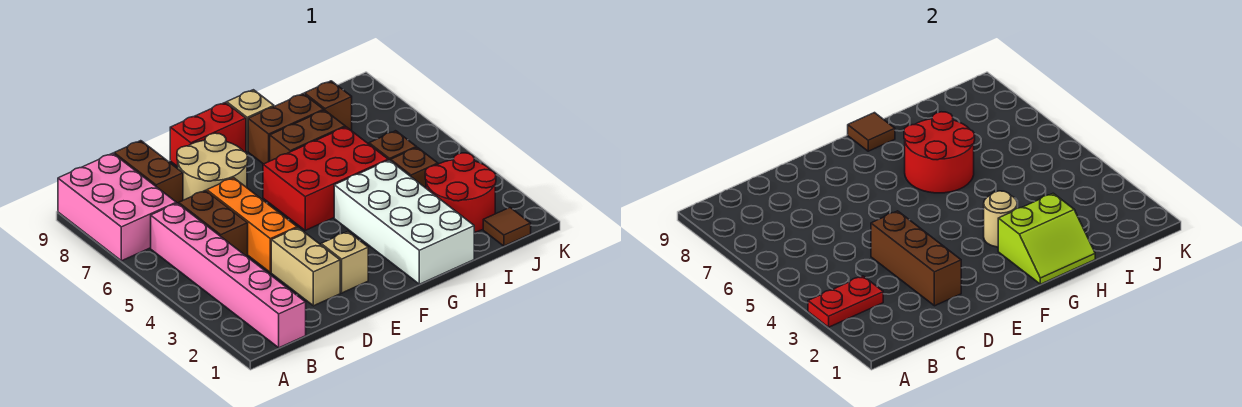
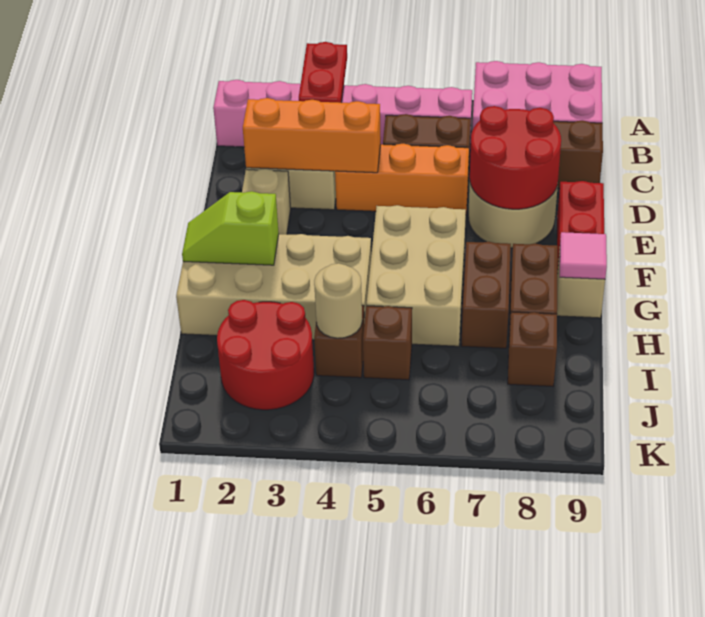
brown brick D2:D4 level 2 -> orange brick D2:D4 level 2
red brick F5:H6 level 1 -> tan brick F5:H6 level 1
white brick G1:H4 level 1 -> tan brick G1:H4 level 1
lime slope G1:H2 level 2 top 2 -> lime slope G1:G2 level 2 top 2
tan round brick G3 level 2 -> tan round brick I4 level 2
red round brick G6:H7 level 2 -> red round brick D7:E8 level 2
brown tile G9 level 2 -> pink tile G9 level 2
brown tile J1 level 1 -> none

